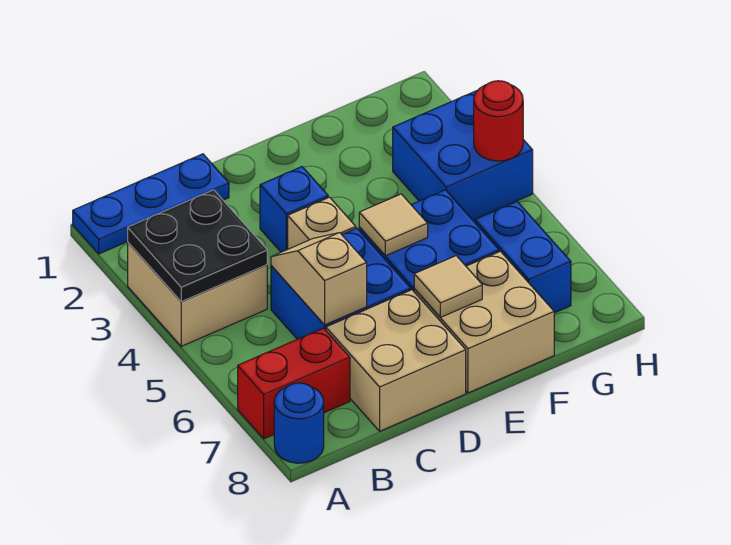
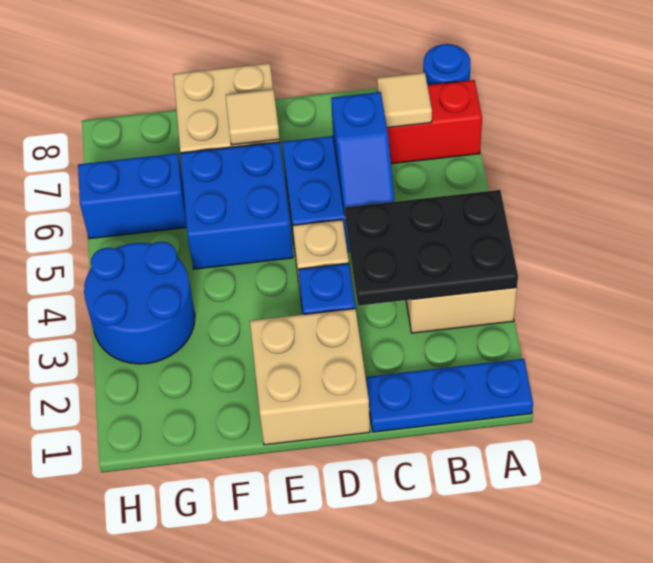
black plate A3:B4 level 2 -> black plate A3:C4 level 2
tan slope C5:C6 level 2 top 6 -> blue slope C5:C6 level 2 top 6
tan brick C7:D8 level 1 -> tan brick D1:E2 level 1
tan tile E5 level 2 -> tan tile B7 level 2
blue brick G3:H4 level 1 -> blue round brick G3:H4 level 1
blue brick G6:G7 level 1 -> blue brick G6:H6 level 1
red round brick H4 level 2 -> none

